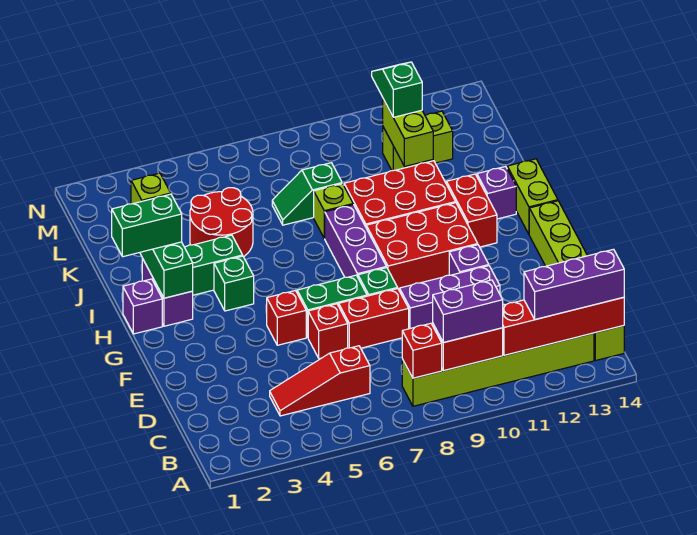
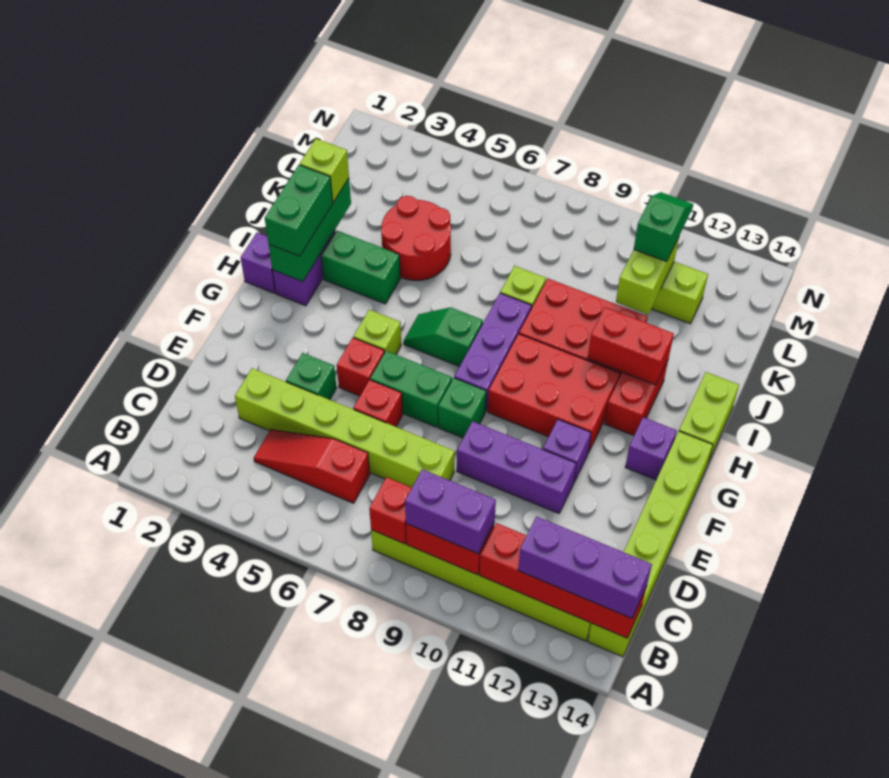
none -> lime brick D3:D8 level 1
red brick E7:E8 level 1 -> red brick I11:I12 level 2
none -> lime brick G5 level 1
green brick H4 level 1 -> green brick E4 level 1
green brick I1:I2 level 3 -> green brick H2:I2 level 3
purple brick I13 level 1 -> purple brick G13 level 1
green slope K7:K8 level 1 top 8 -> green slope H6:H7 level 1 top 7

